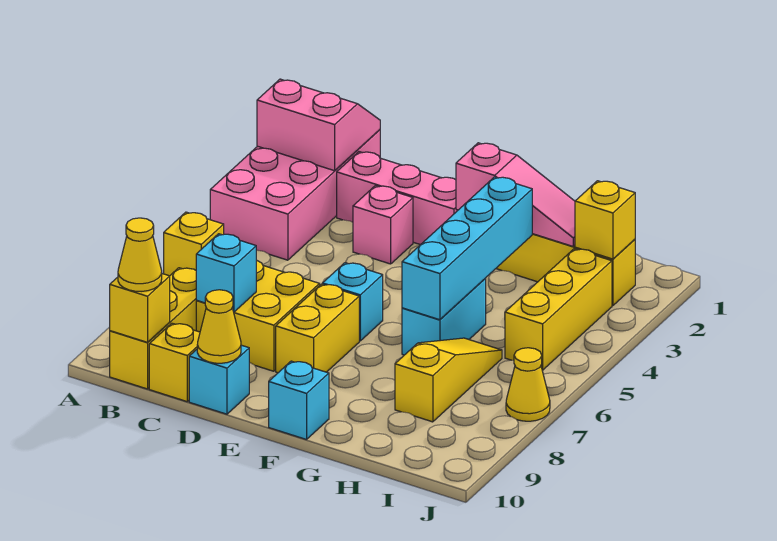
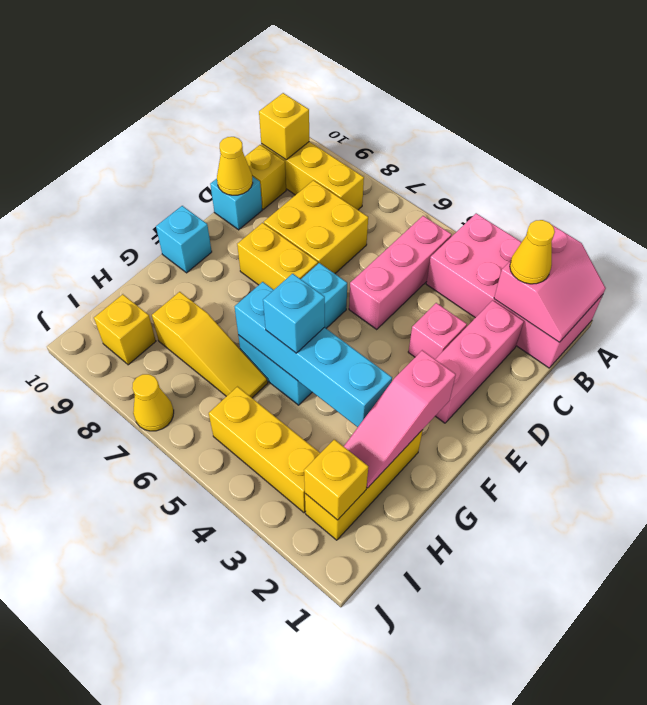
yellow brick A6 level 1 -> yellow brick I9 level 1
none -> pink brick B5:D5 level 1
yellow cone B10 level 3 -> yellow cone B2 level 3
cyan brick C8 level 2 -> cyan brick G5 level 3

